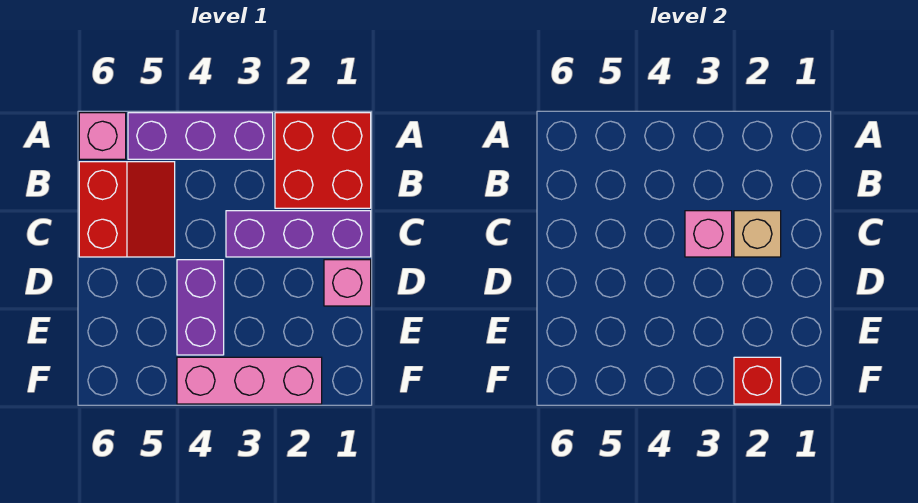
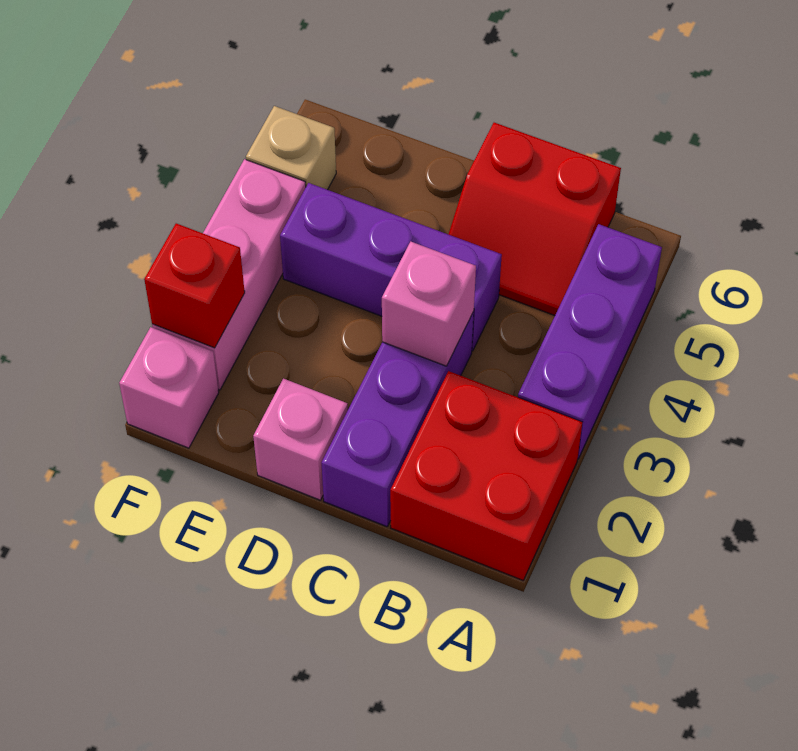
pink brick A6 level 1 -> pink brick F1 level 1
tan brick C2 level 2 -> tan brick F5 level 1
purple brick D4:E4 level 1 -> purple brick C4:E4 level 1

